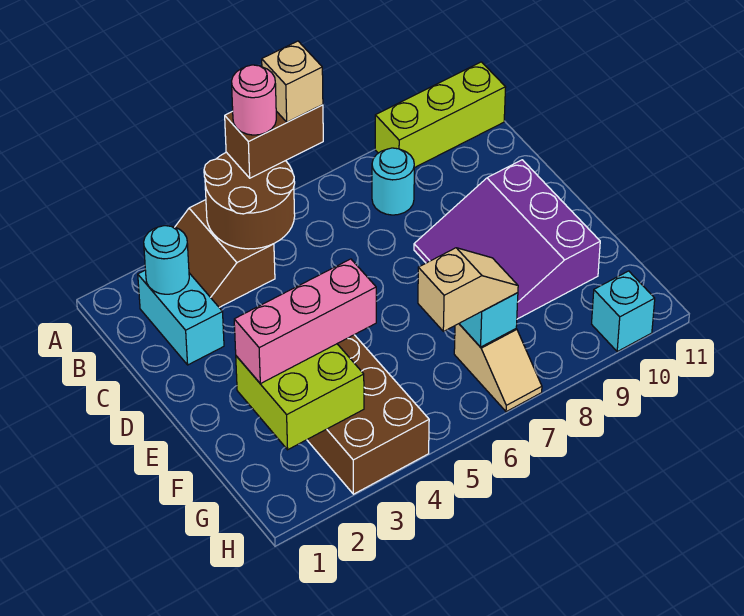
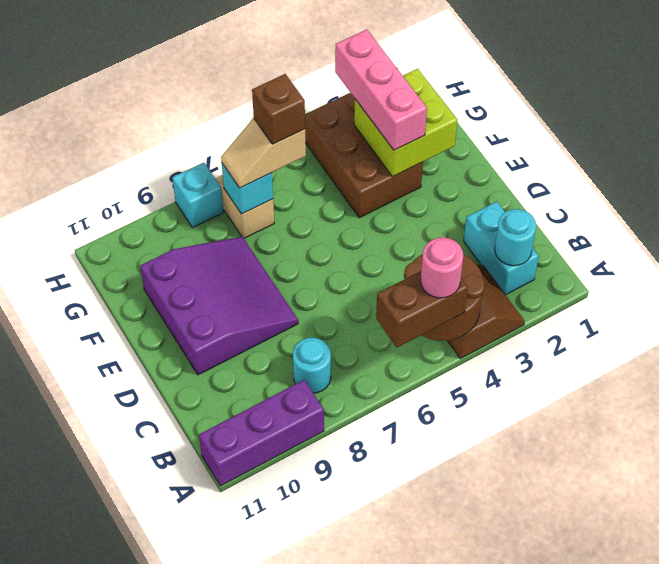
tan brick A6 level 4 -> none
lime brick A9:A11 level 1 -> purple brick A9:A11 level 1
pink brick F2:F4 level 3 -> pink brick F3:H3 level 3
none -> brown brick G6 level 4
cyan brick H10 level 1 -> cyan brick H8 level 1

